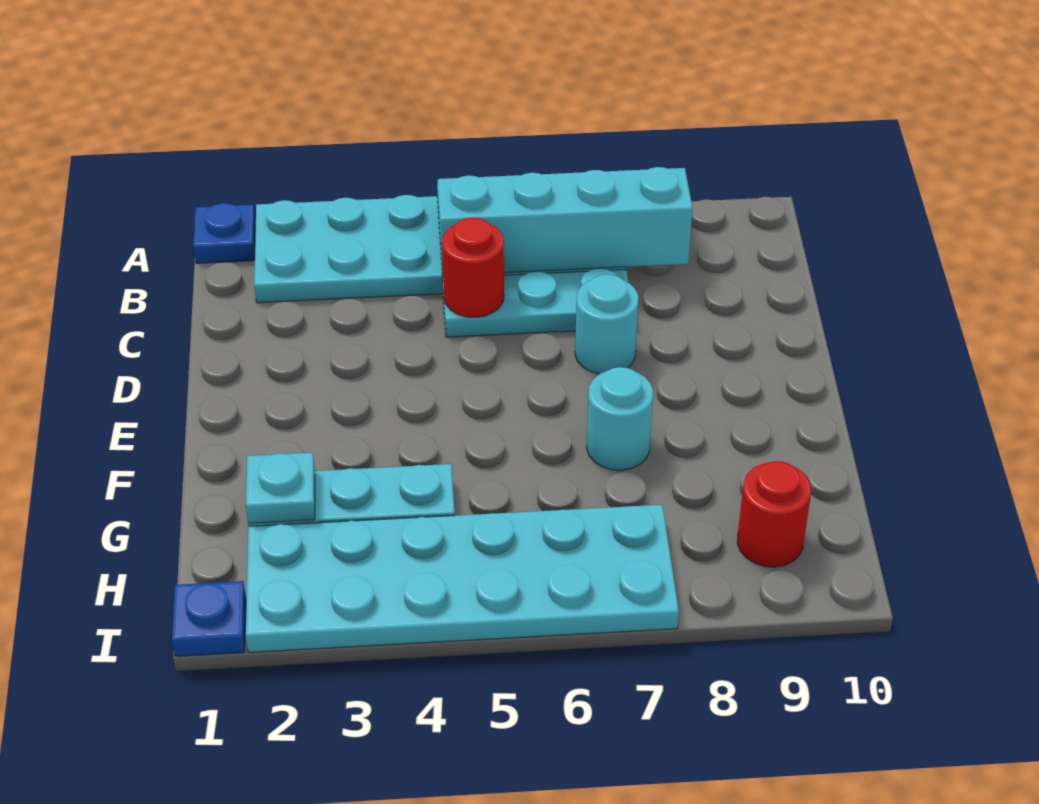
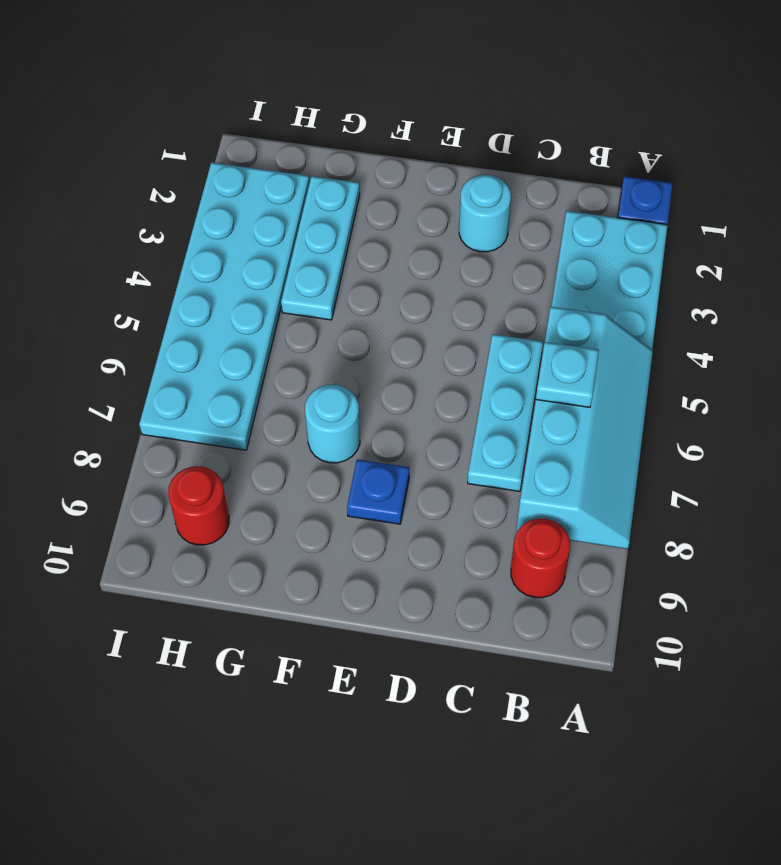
red round brick C5 level 2 -> red round brick B9 level 1
cyan round brick D7 level 1 -> cyan round brick D2 level 1
cyan plate G2 level 2 -> cyan plate B6 level 3
blue plate I1 level 1 -> blue plate E8 level 1

